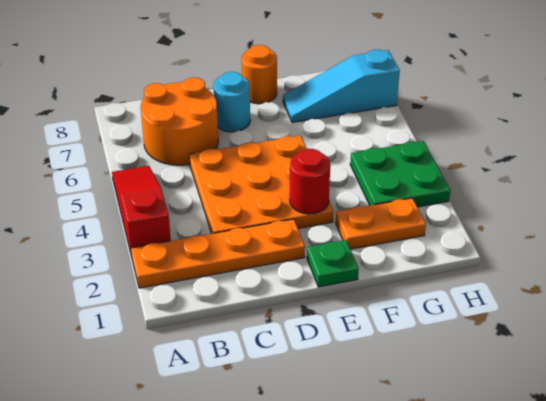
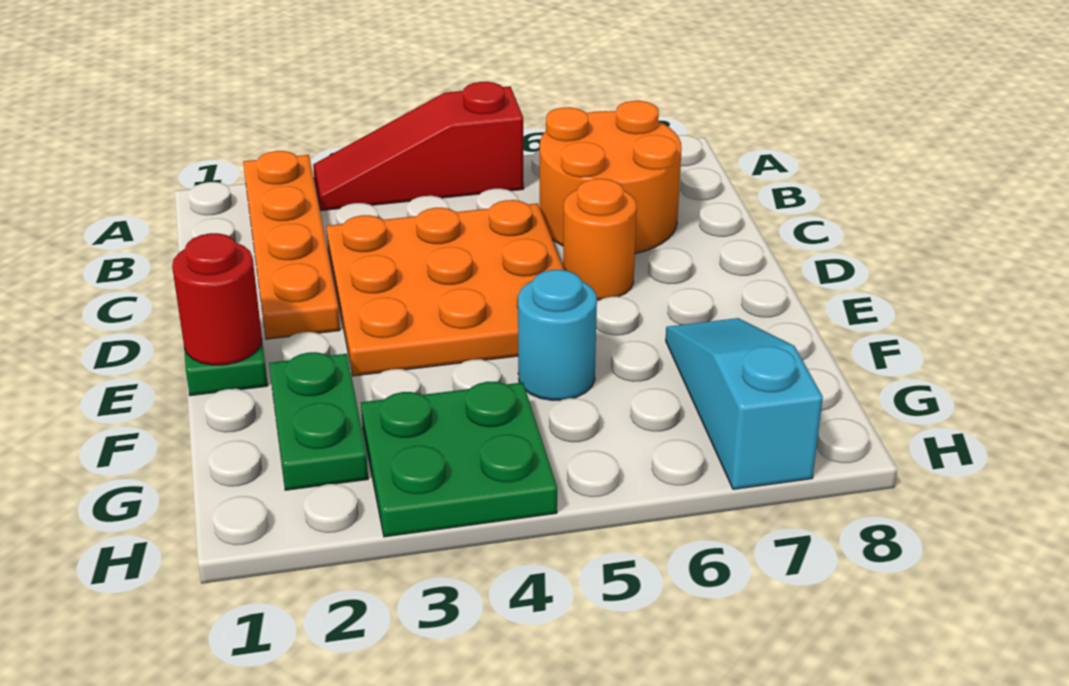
red slope A3:A5 level 1 top 3 -> red slope A3:A5 level 1 top 5
cyan round brick D7 level 1 -> cyan round brick F5 level 1
red round brick E3 level 2 -> red round brick E1 level 2
orange round brick E8 level 1 -> orange round brick D6 level 1
orange plate F2:G2 level 1 -> green plate F2:G2 level 1

